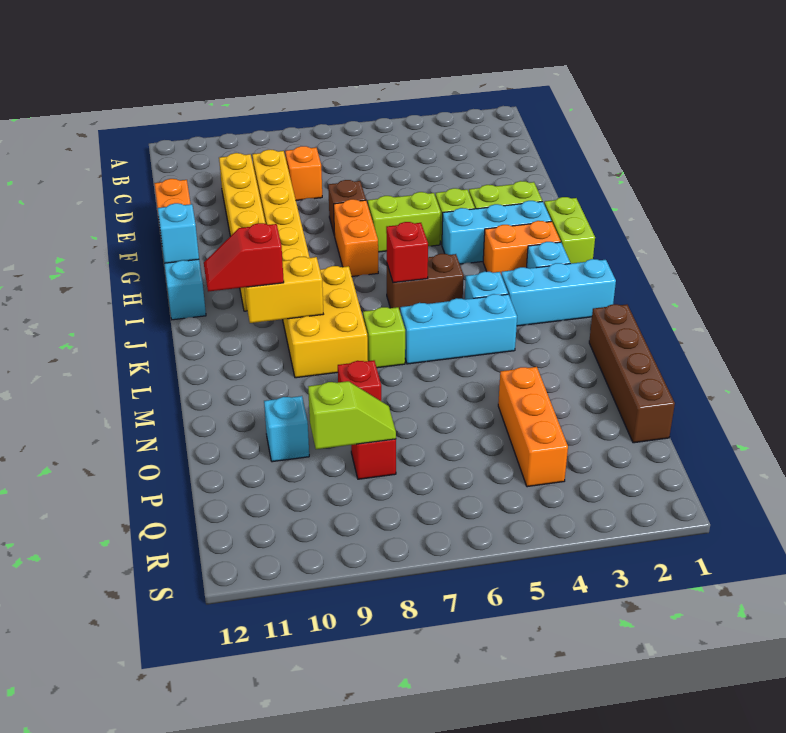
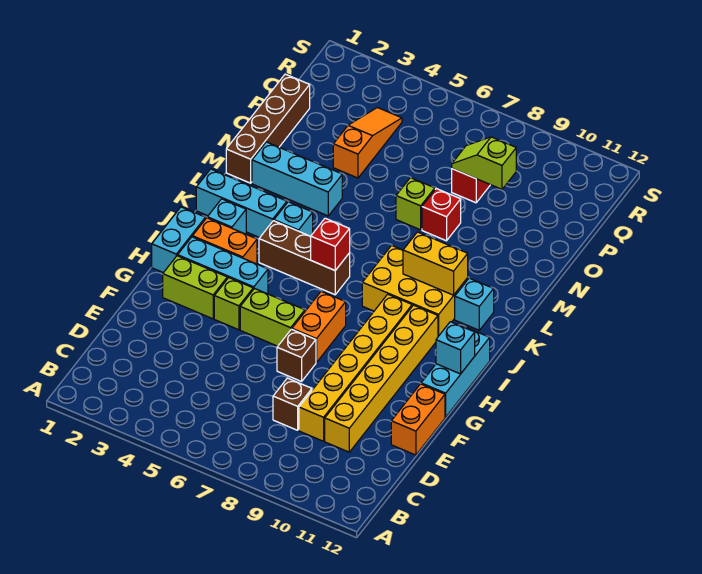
orange brick D8 level 1 -> brown brick D8 level 1
lime brick H1:I1 level 1 -> cyan brick H1:I1 level 1
brown brick J5:J6 level 1 -> brown brick J4:J6 level 1
yellow brick J8:L9 level 1 -> yellow brick J8:K10 level 1
red slope K10:K11 level 3 top 10 -> none
cyan brick L4:L6 level 1 -> cyan brick M2:M4 level 1
lime brick L7 level 1 -> lime brick N7 level 1
orange brick O4:Q4 level 1 -> orange slope O4:Q4 level 1 top O
cyan brick O10 level 1 -> cyan brick K11 level 1

